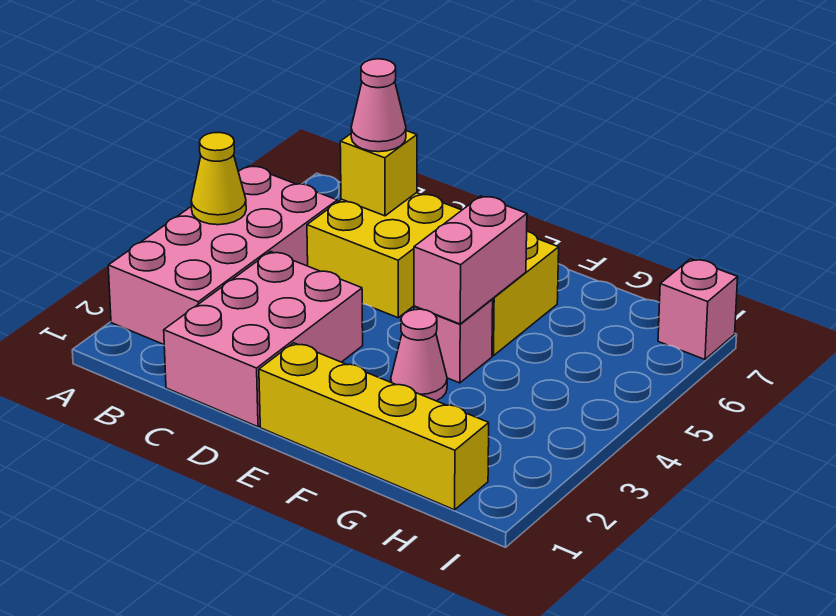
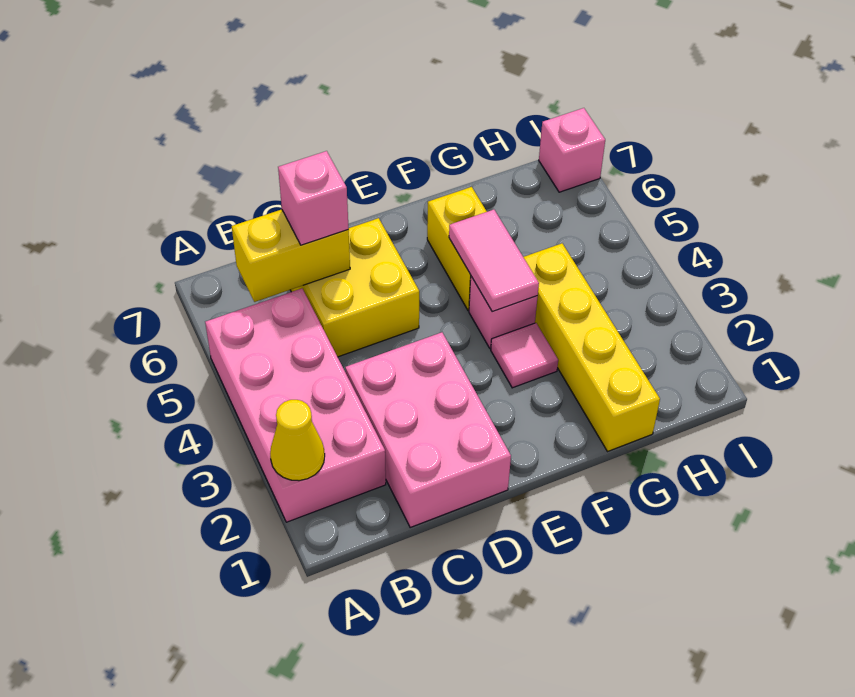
yellow cone A4 level 2 -> yellow cone A2 level 2
yellow brick C6 level 2 -> yellow brick B6:C6 level 2
pink cone C6 level 3 -> pink brick C6 level 3
yellow brick E1:H1 level 1 -> yellow brick G1:G4 level 1
pink cone F3 level 1 -> pink tile F3 level 1
pink brick F4:F5 level 2 -> pink tile F4:F5 level 2

